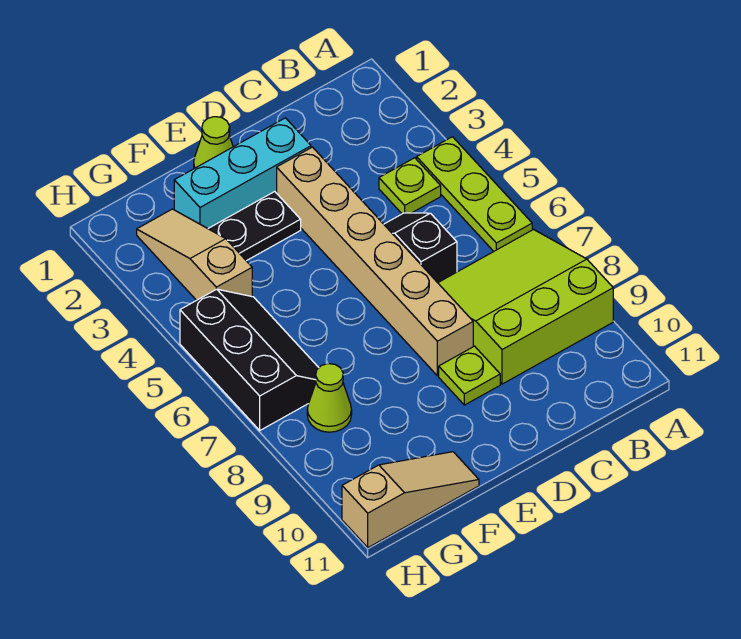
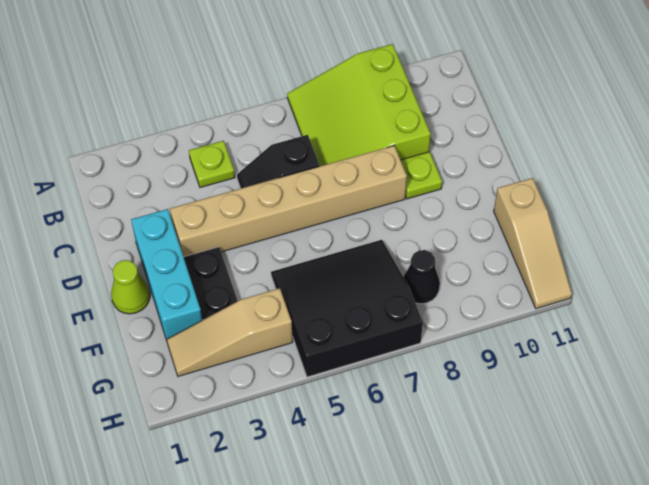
lime plate A4:A6 level 1 -> none
tan slope F11:H11 level 1 top H -> tan slope F11:H11 level 1 top F
black slope G5:H7 level 1 top H -> black slope F5:H7 level 1 top H
lime cone G8 level 1 -> black cone G8 level 1

